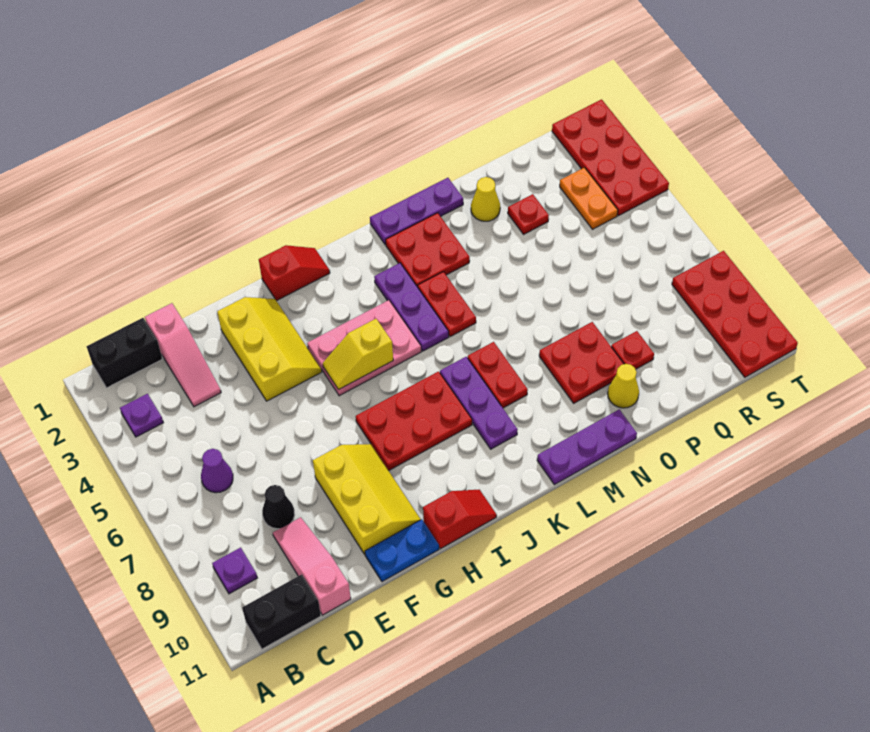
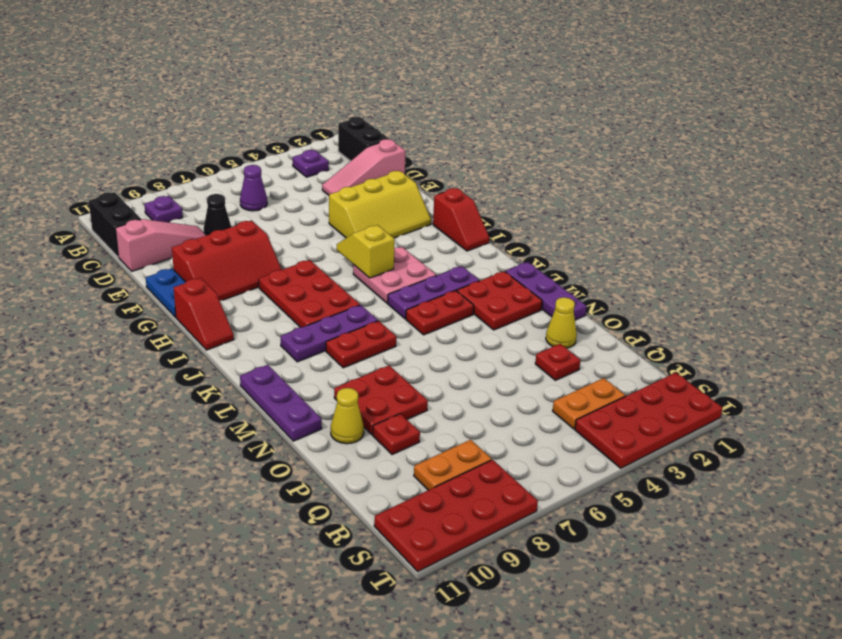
yellow slope F8:G10 level 1 top F -> red slope F8:G10 level 1 top F
pink plate H4:J5 level 1 -> pink plate I4:J5 level 1
none -> orange plate R8:R9 level 1

